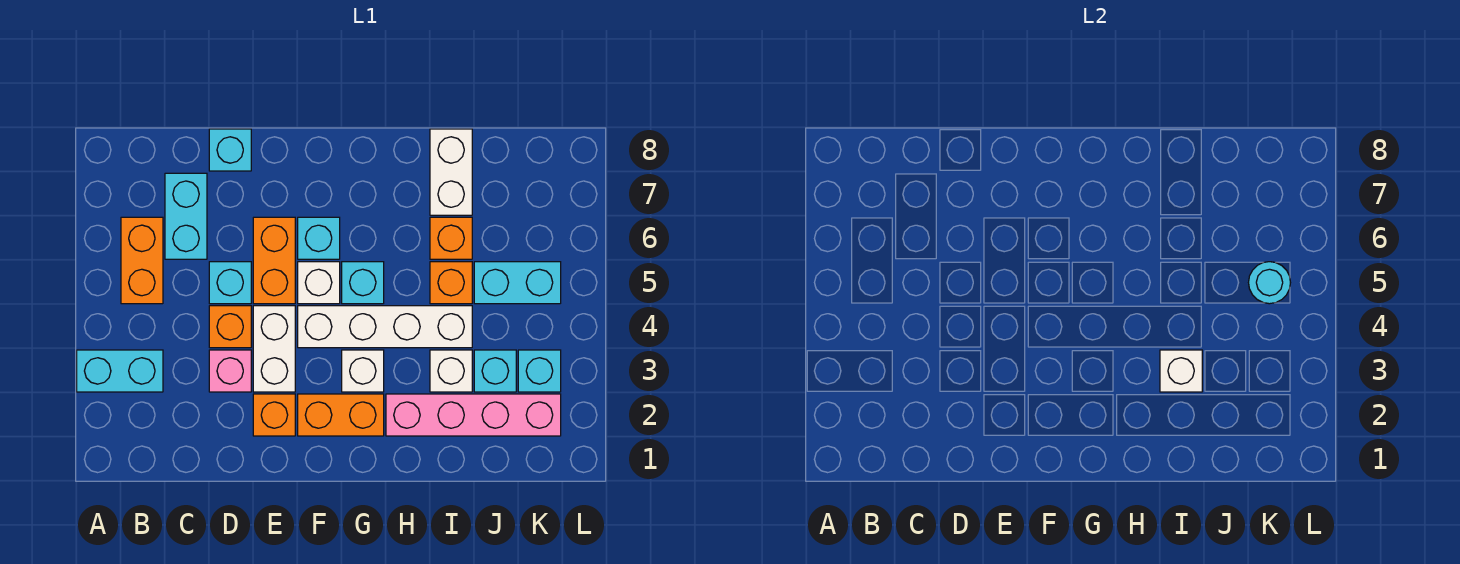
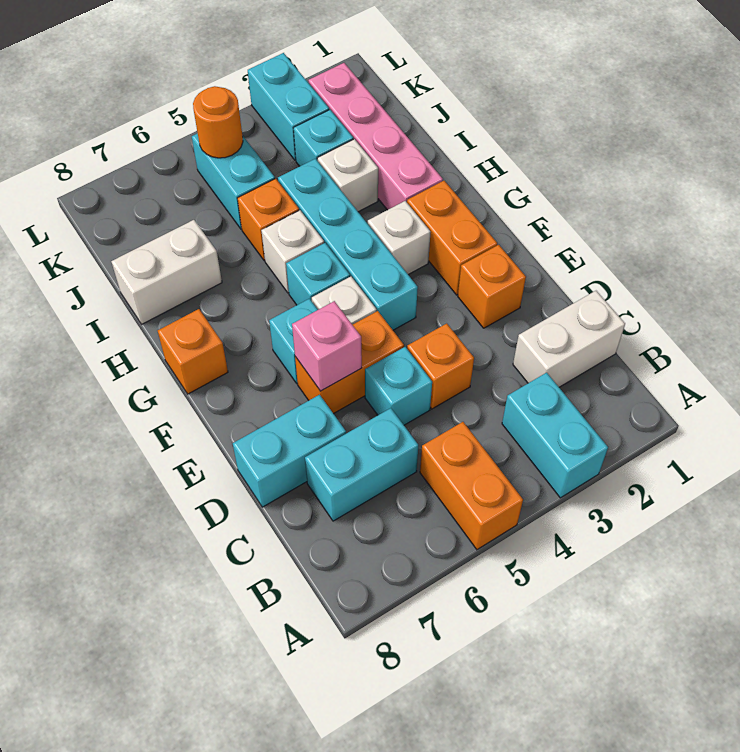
orange brick B5:B6 level 1 -> orange brick A5:B5 level 1
pink brick D3 level 1 -> pink brick E6 level 2
cyan brick D8 level 1 -> cyan brick D7:D8 level 1
white brick E3:E4 level 1 -> white brick C1:C2 level 1
white brick F4:I4 level 1 -> cyan brick F4:I4 level 1
white brick I3 level 2 -> white brick H5 level 1
orange brick I6 level 1 -> orange brick G8 level 1
cyan brick K3 level 1 -> cyan brick K3:L3 level 1
cyan round brick K5 level 2 -> orange round brick K5 level 2

